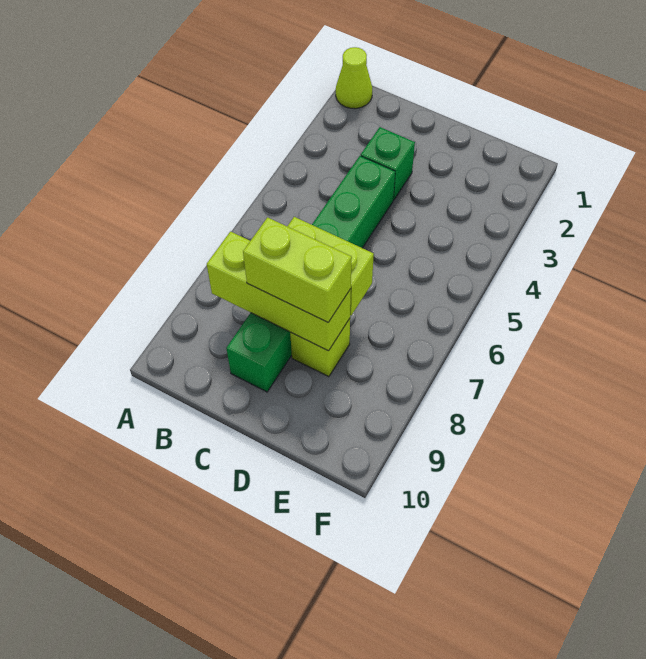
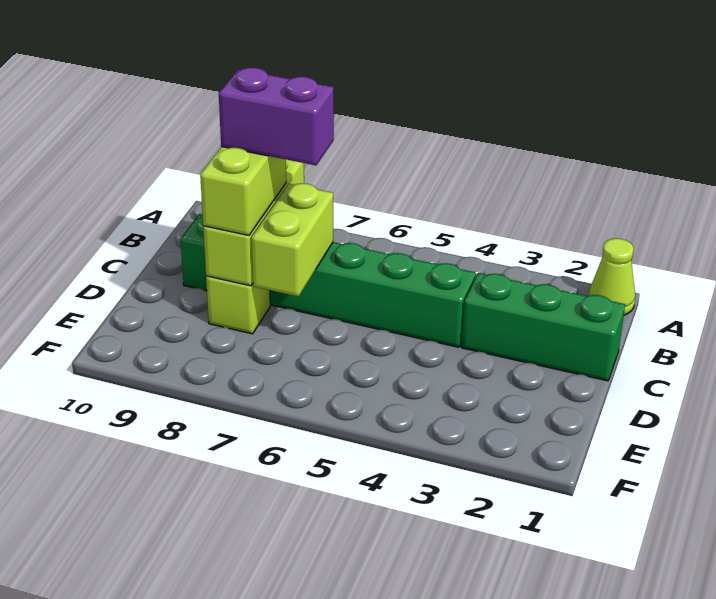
green brick C3 level 1 -> green brick C1:C3 level 1
none -> purple brick C7:C8 level 4

